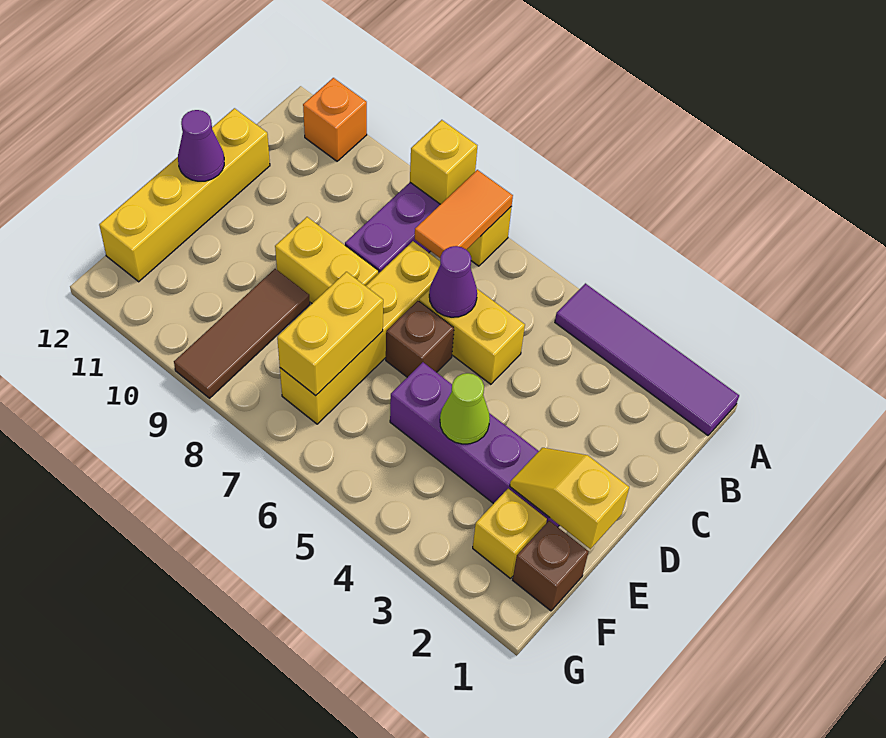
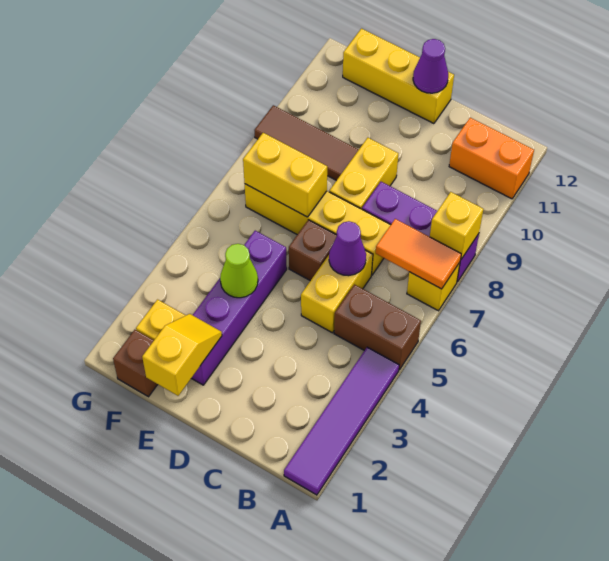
none -> brown brick A5:B5 level 1
orange brick A11 level 1 -> orange brick A11:B11 level 1
yellow brick C12:F12 level 1 -> yellow brick D12:F12 level 1

